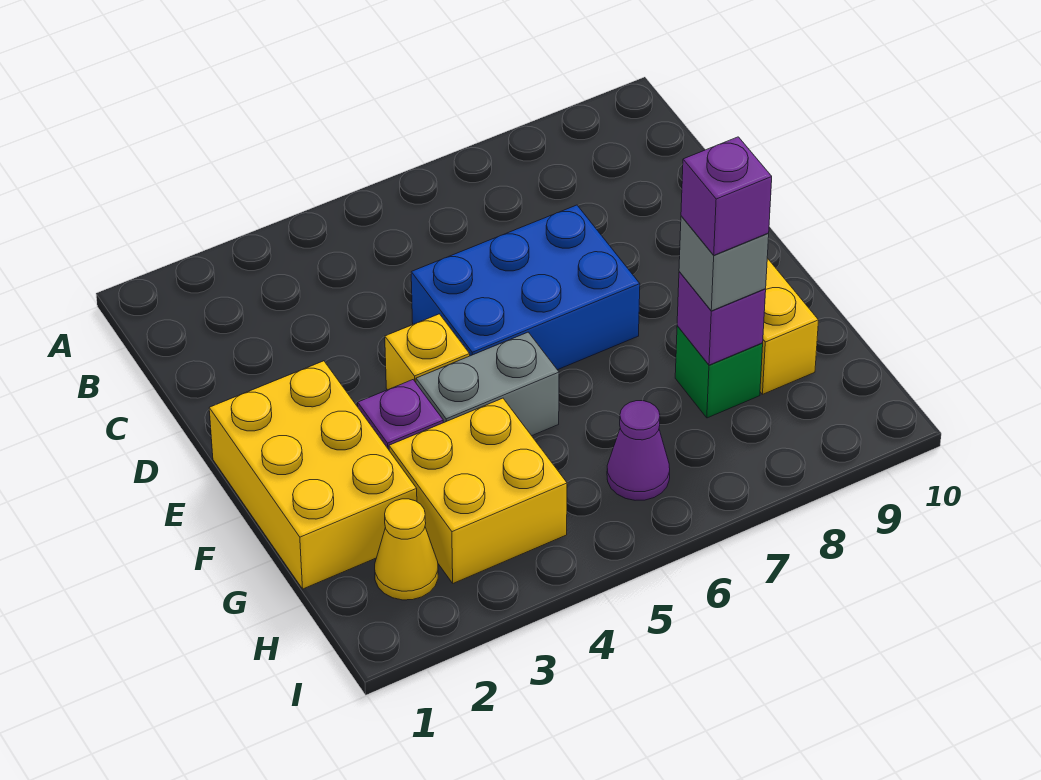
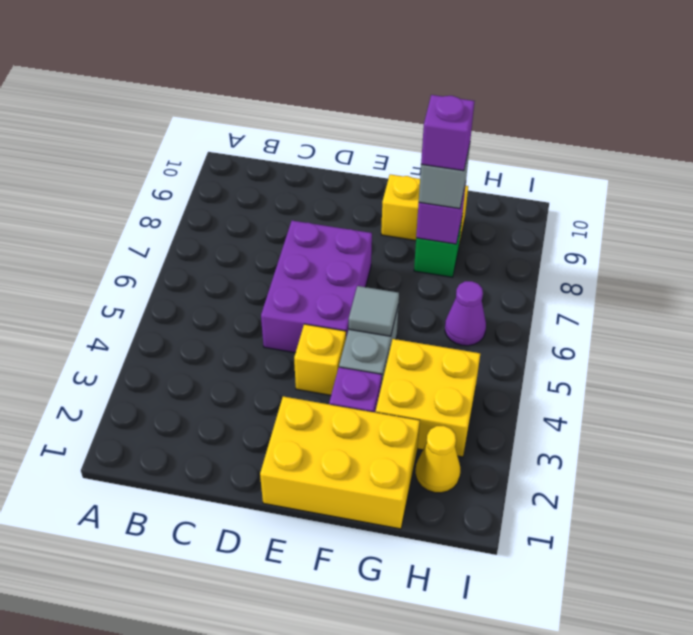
blue brick D5:E7 level 1 -> purple brick D5:E7 level 1
none -> grey tile F5 level 2

